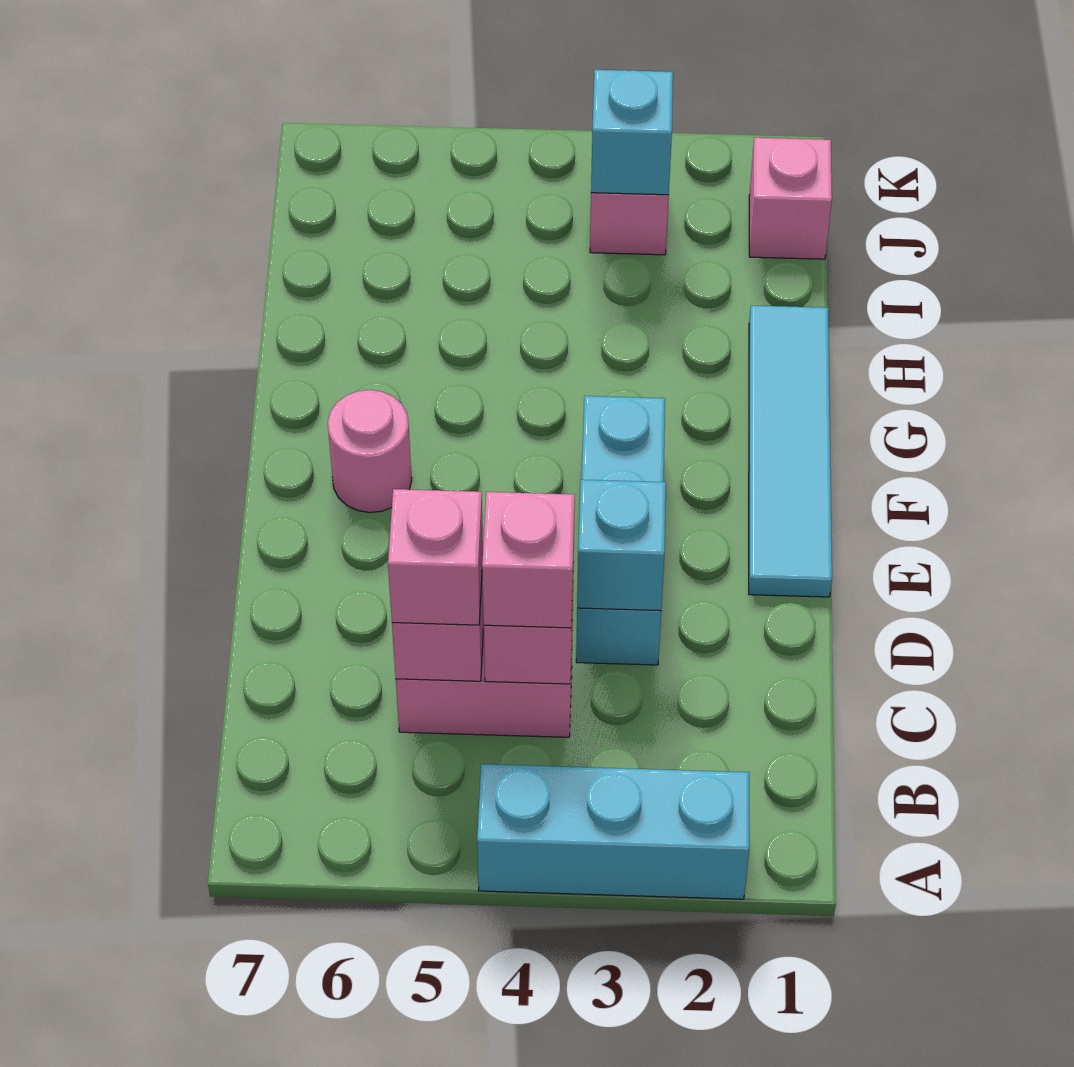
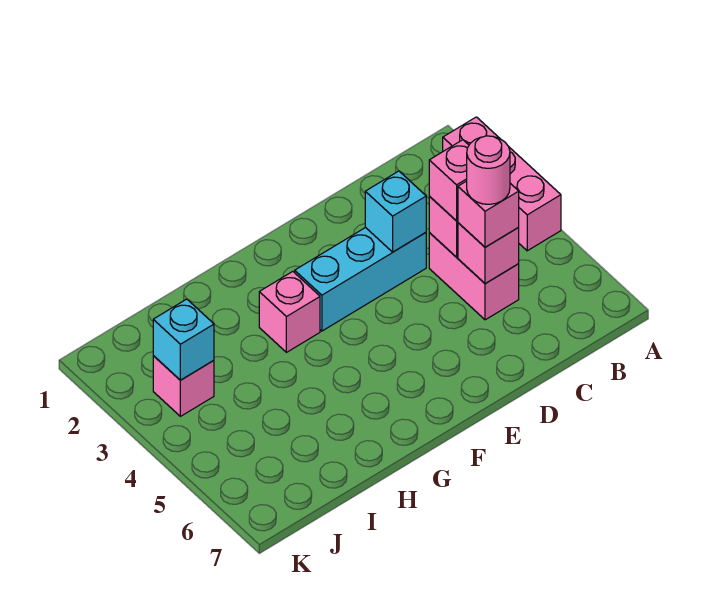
cyan brick A2:A4 level 1 -> pink brick A2:A4 level 1
cyan tile E1:H1 level 1 -> none
pink round brick F6 level 1 -> pink round brick C5 level 4
pink brick J1 level 1 -> pink brick G3 level 1

